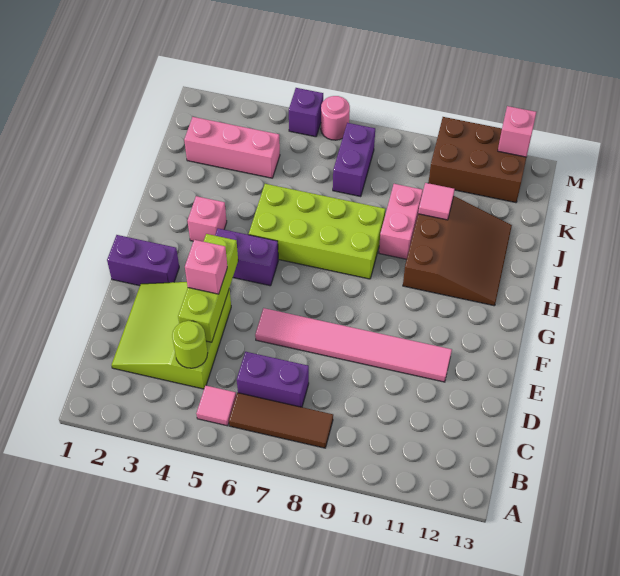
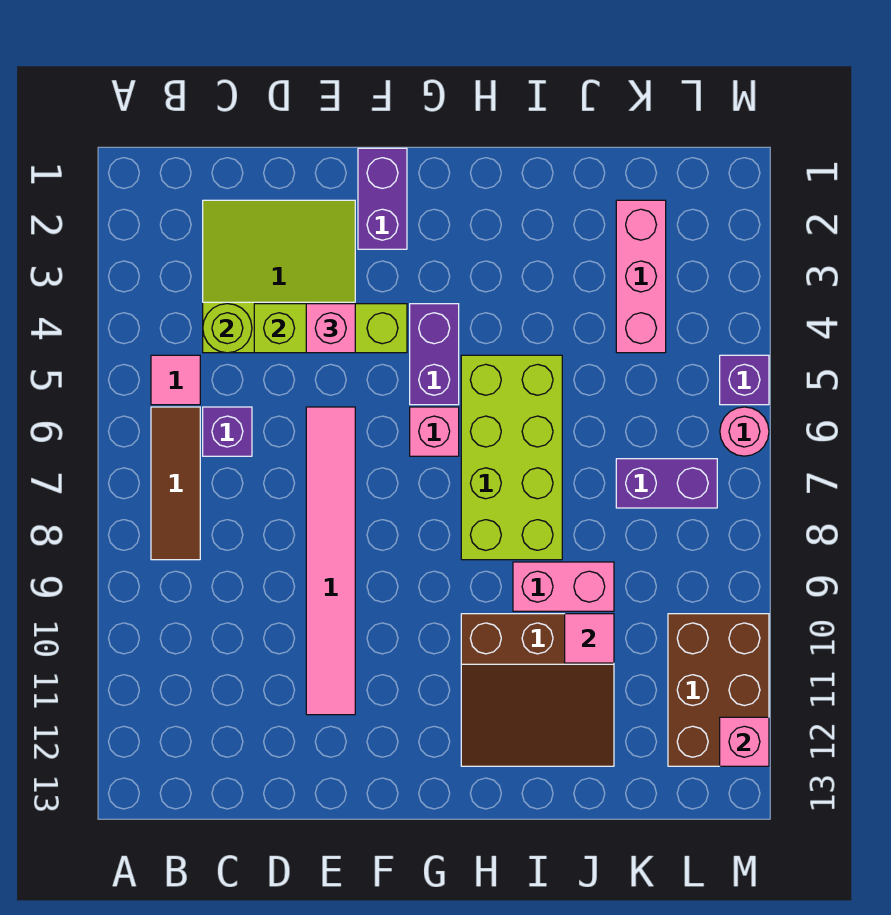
purple brick C6:C7 level 1 -> purple brick C6 level 1
pink brick H3 level 1 -> pink brick G6 level 1

